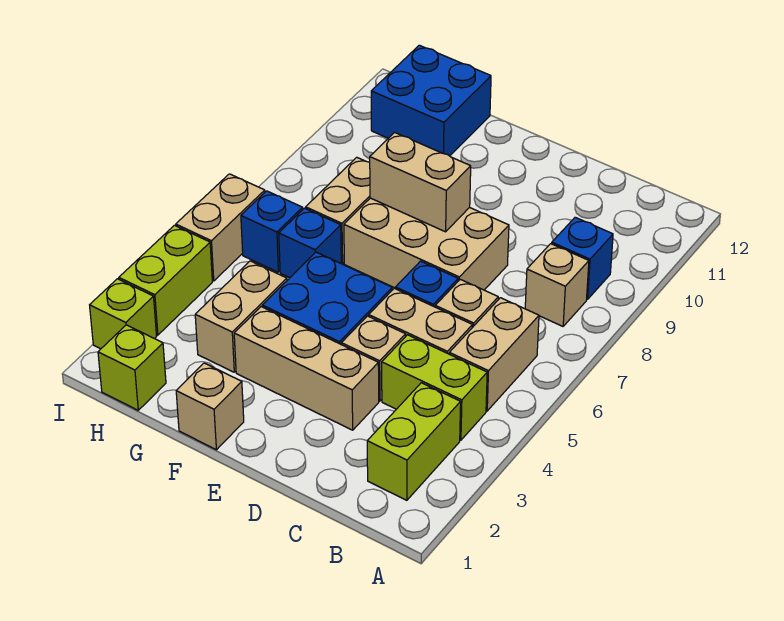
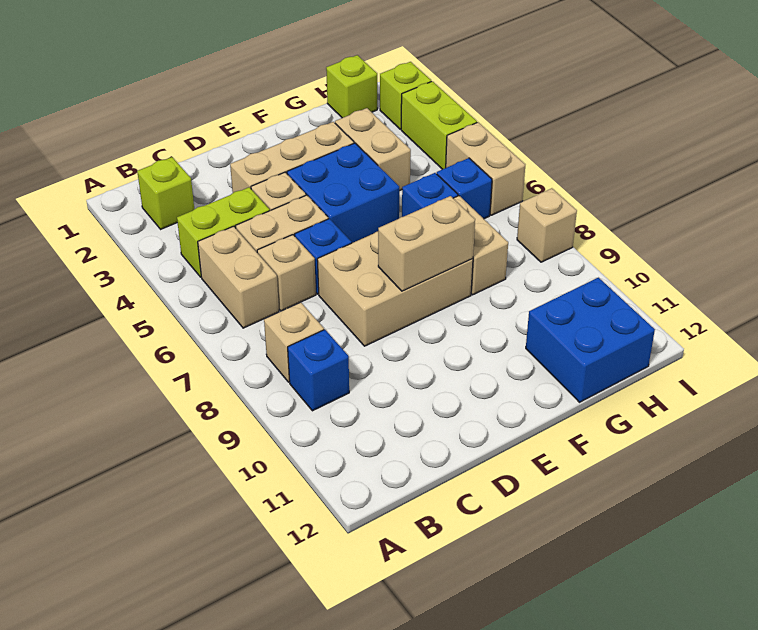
lime brick B2:B3 level 1 -> lime brick B2 level 1
tan brick F1 level 1 -> tan brick I8 level 1

